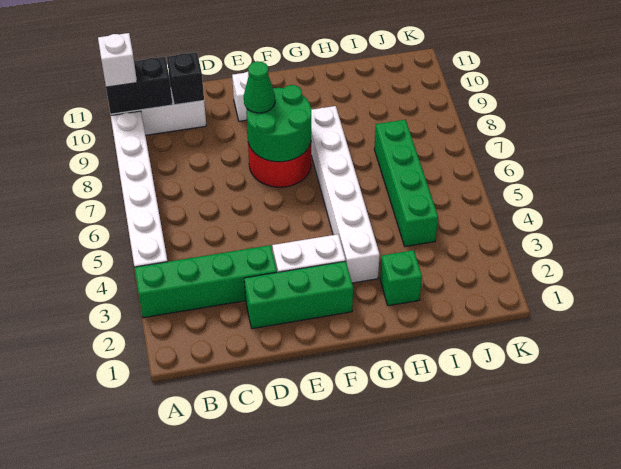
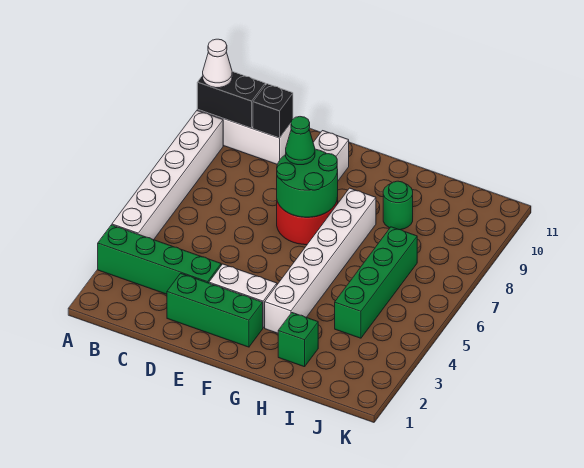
white brick A10 level 3 -> white cone A10 level 3
none -> green round brick H9 level 1

